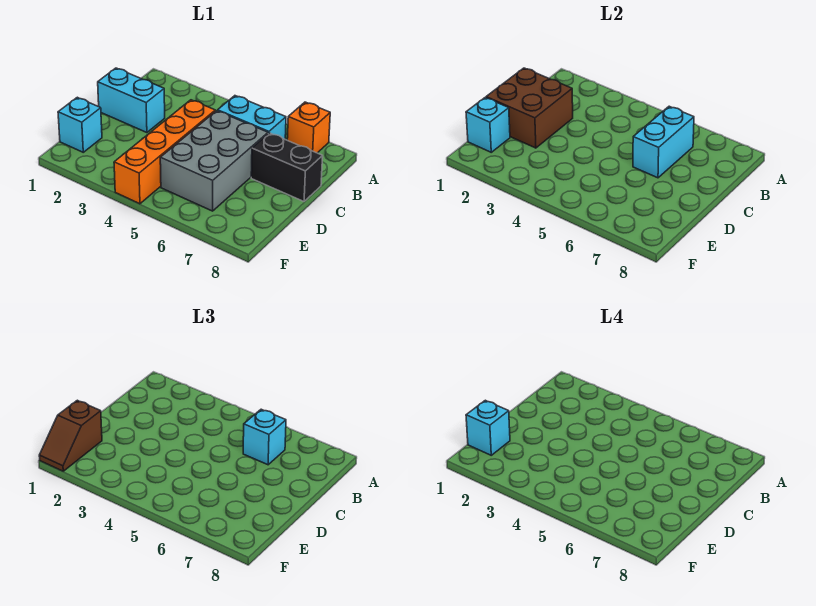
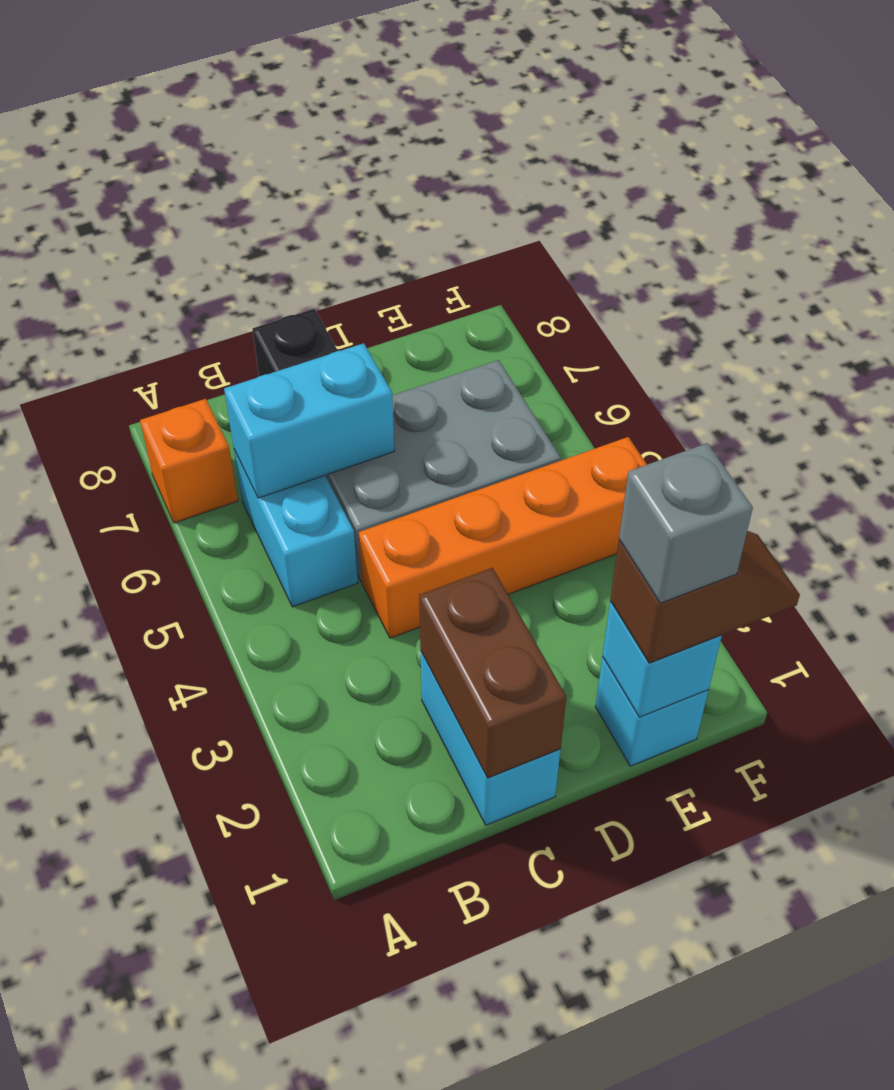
cyan brick B6 level 3 -> none
brown brick C1:D2 level 2 -> brown brick C1:C2 level 2
cyan brick E1 level 4 -> grey brick E1 level 4

